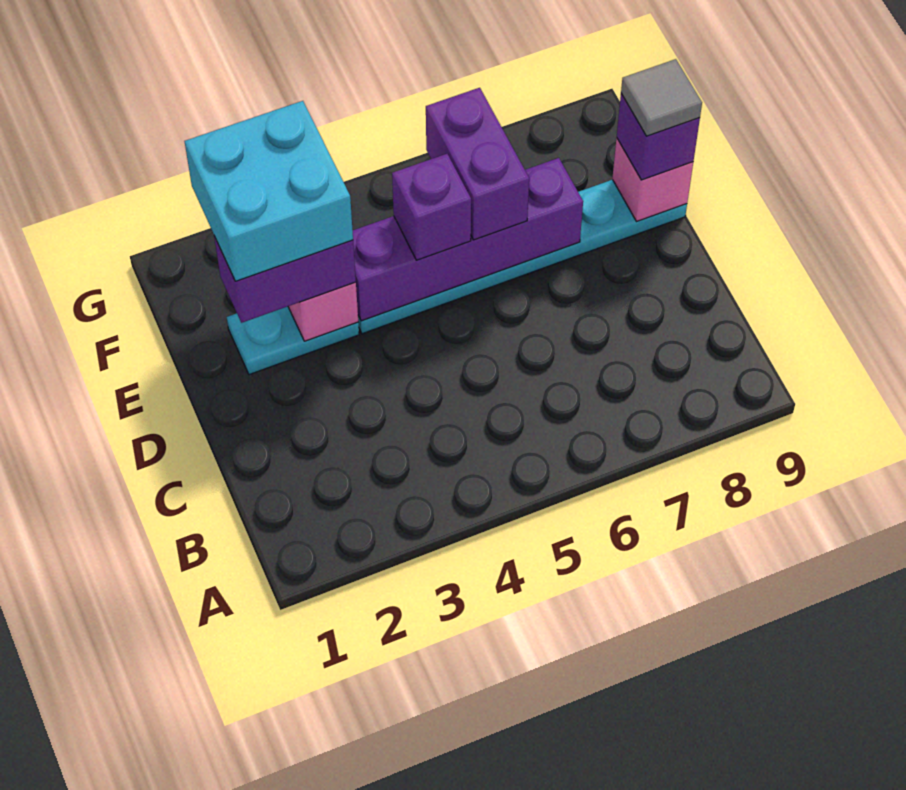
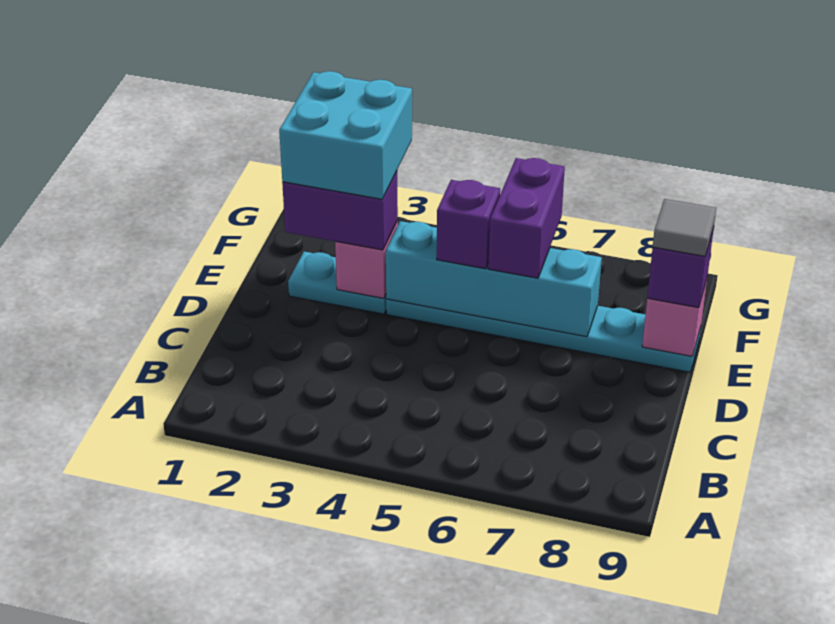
purple brick E4:E7 level 2 -> cyan brick E4:E7 level 2

